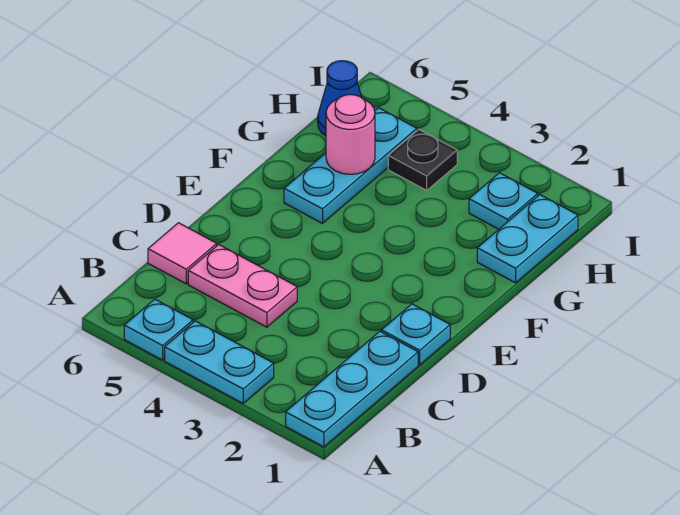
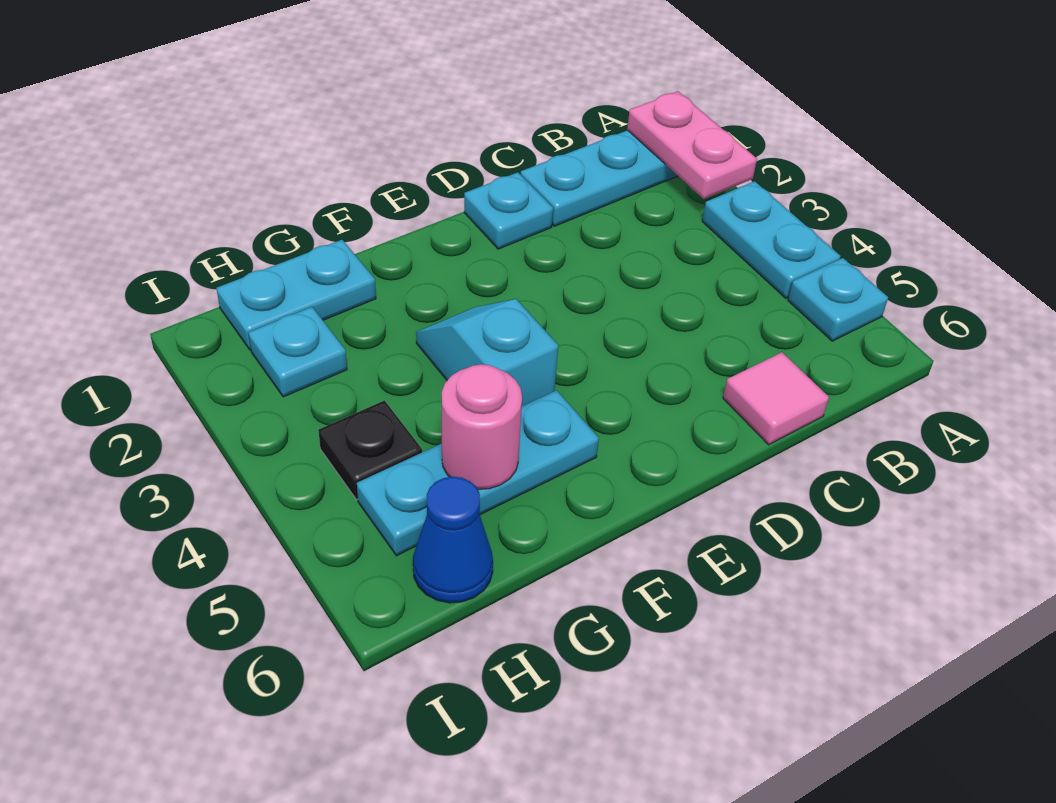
pink plate C4:C5 level 1 -> pink plate A1:A2 level 2
none -> cyan slope F3:F4 level 1 top 4

